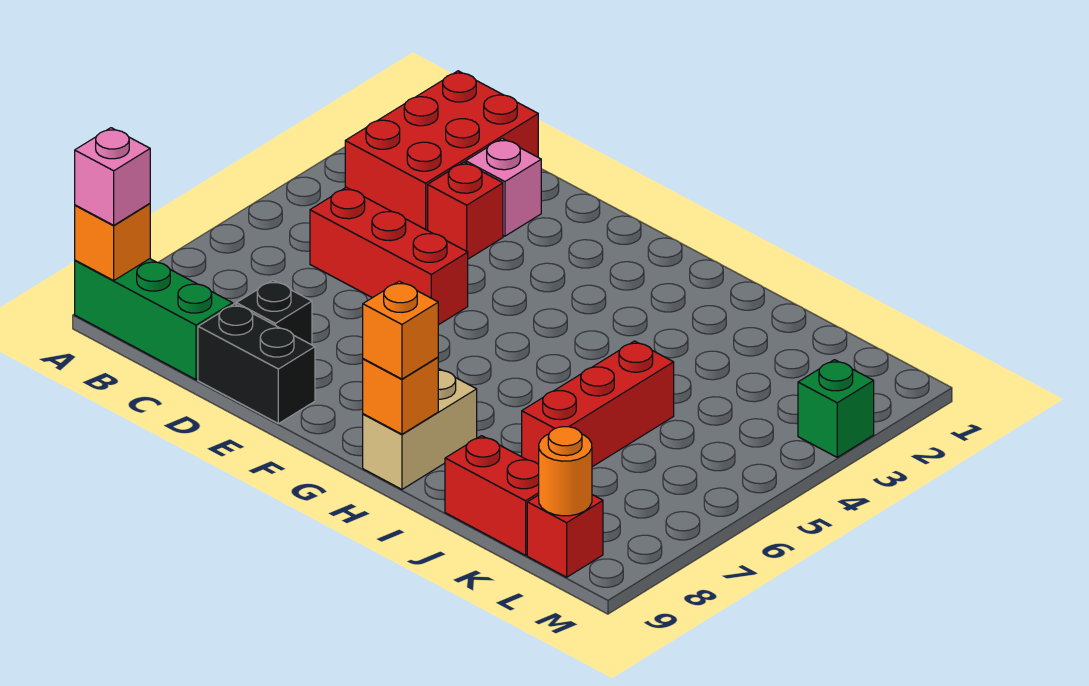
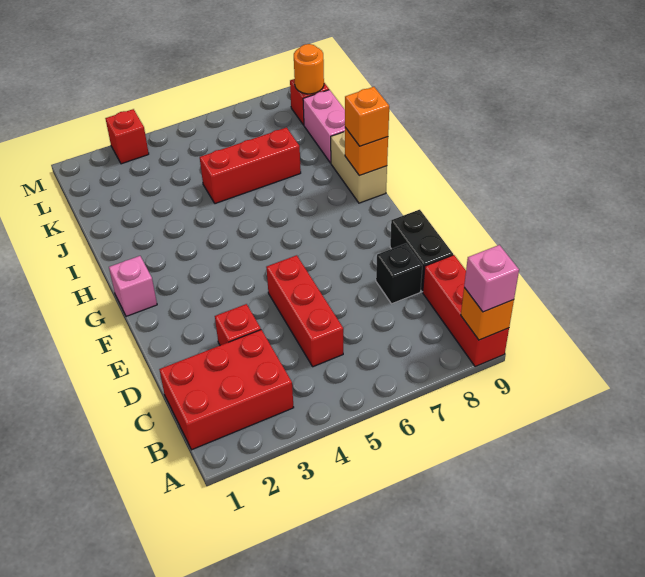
green brick A9:C9 level 1 -> red brick A9:C9 level 1
pink brick D2 level 1 -> pink brick G1 level 1
tan brick H8:H9 level 1 -> tan brick H9:I9 level 1
red brick J9:K9 level 1 -> pink brick J9:K9 level 1
green brick M3 level 1 -> red brick M3 level 1

